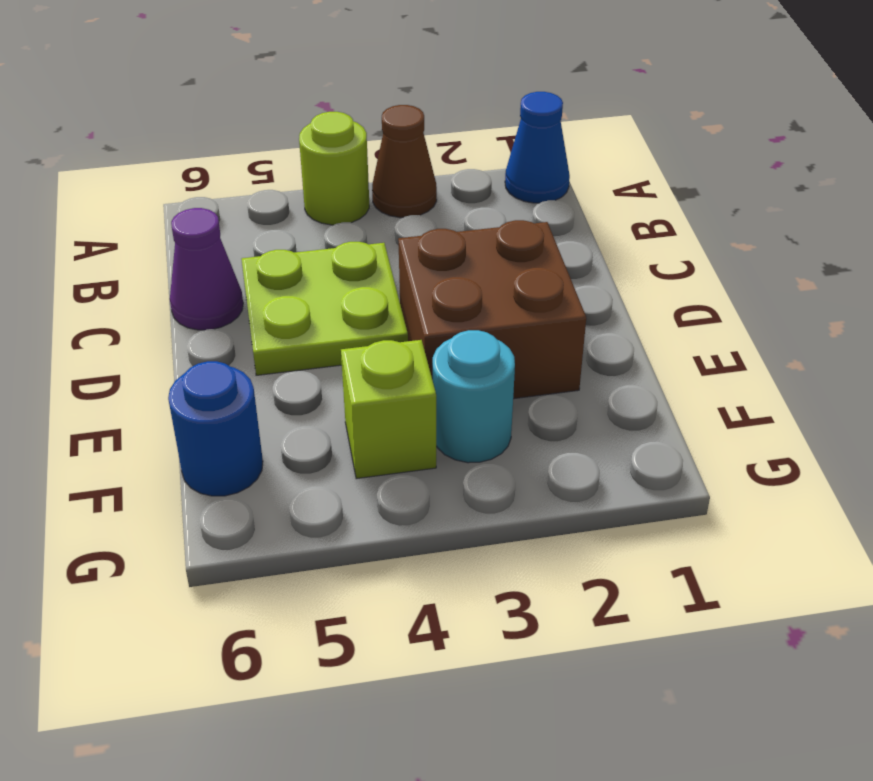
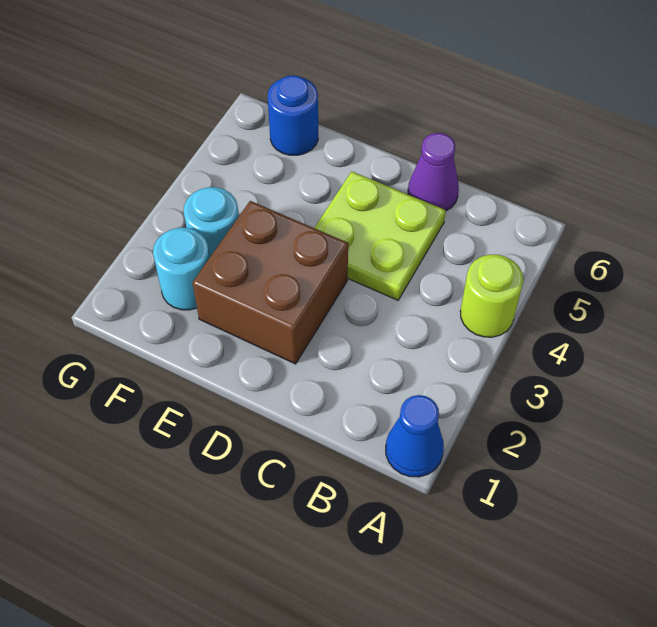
brown cone A3 level 1 -> none
none -> cyan round brick F2 level 1
lime brick F4 level 1 -> none

